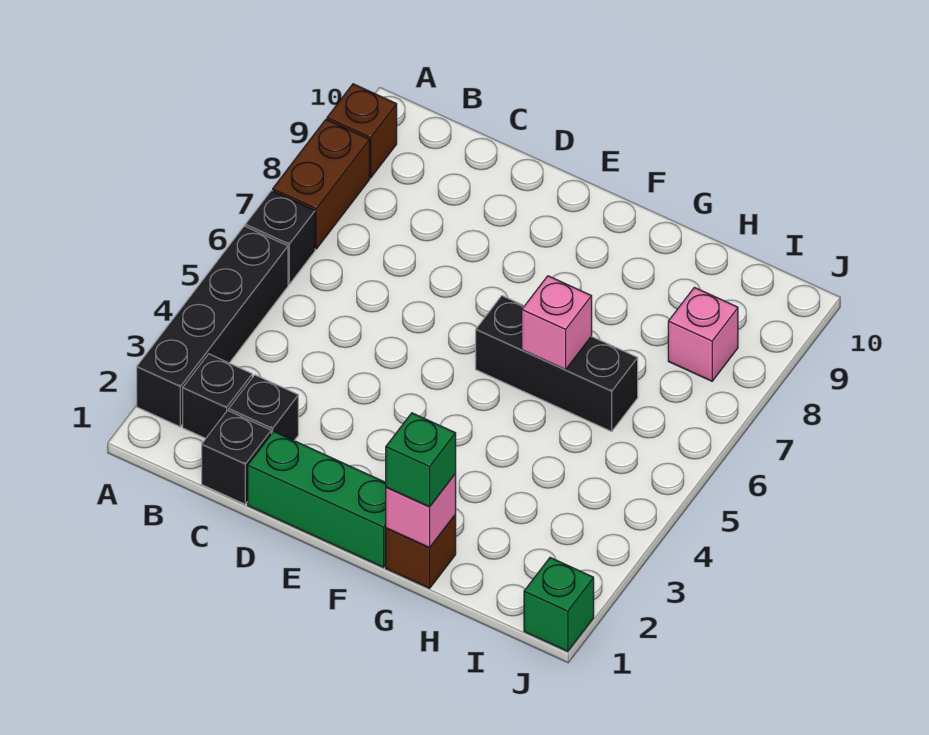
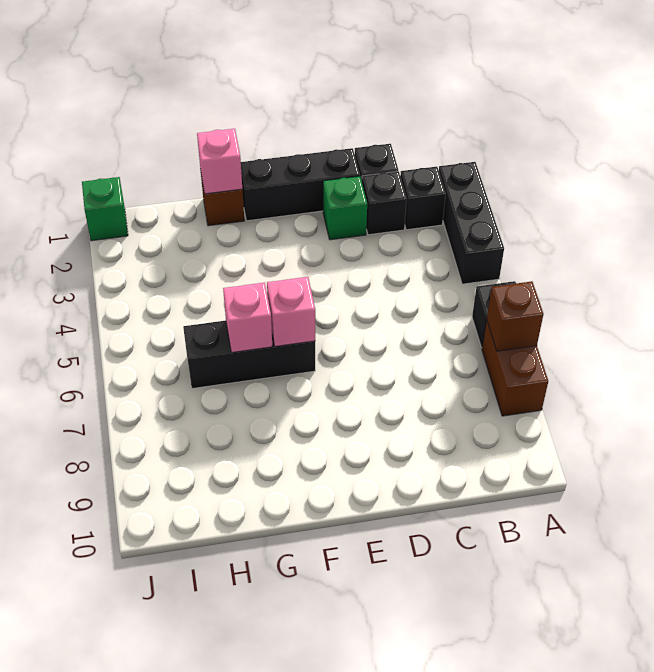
black brick A2:A5 level 1 -> black brick A2:A4 level 1
brown brick A9 level 1 -> brown brick A7 level 2
green brick D1:F1 level 1 -> black brick D1:F1 level 1
green brick G1 level 3 -> green brick D2 level 1
pink brick I8 level 1 -> pink brick F6 level 2

